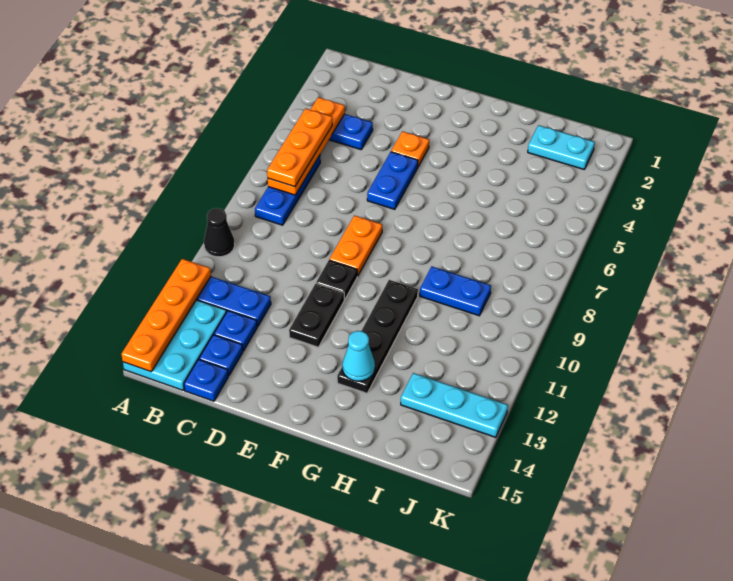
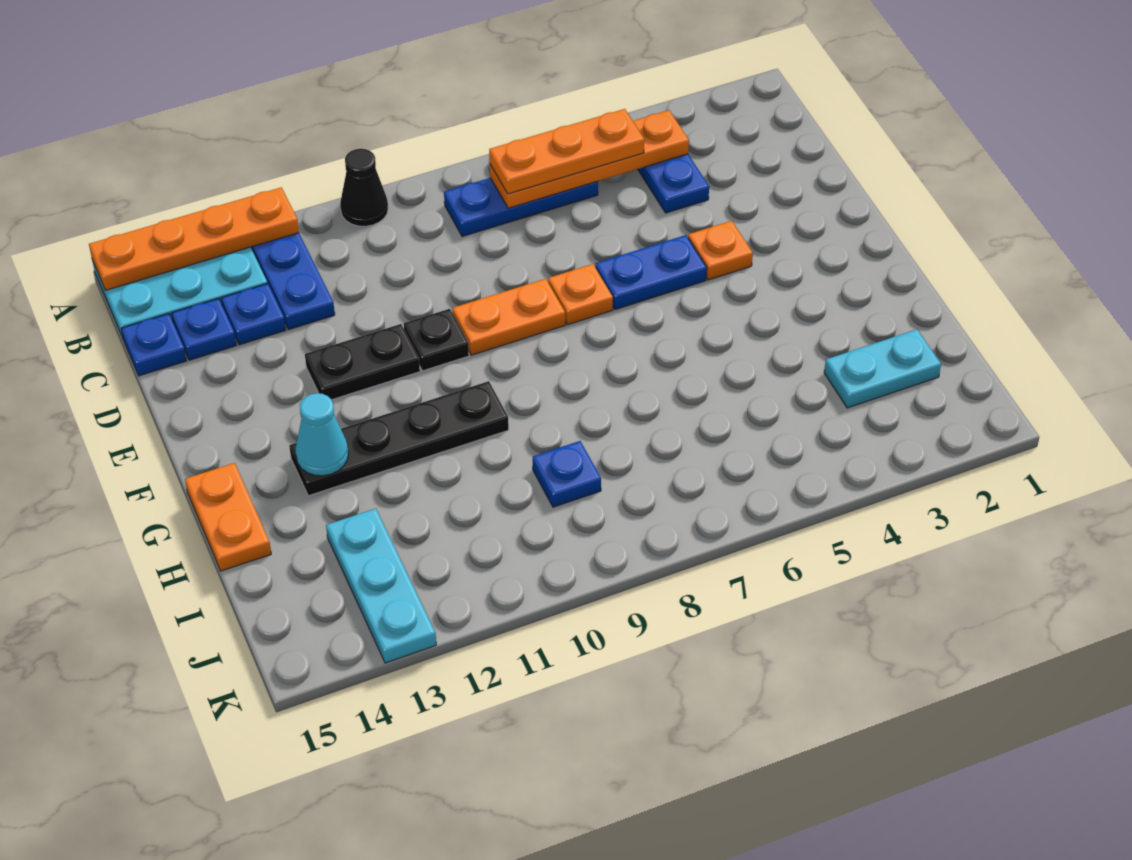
none -> orange plate E7 level 1
none -> orange plate G15:H15 level 1
blue plate H9:I9 level 1 -> blue plate I9 level 1
cyan plate I2:J2 level 1 -> cyan plate I2:I3 level 1

